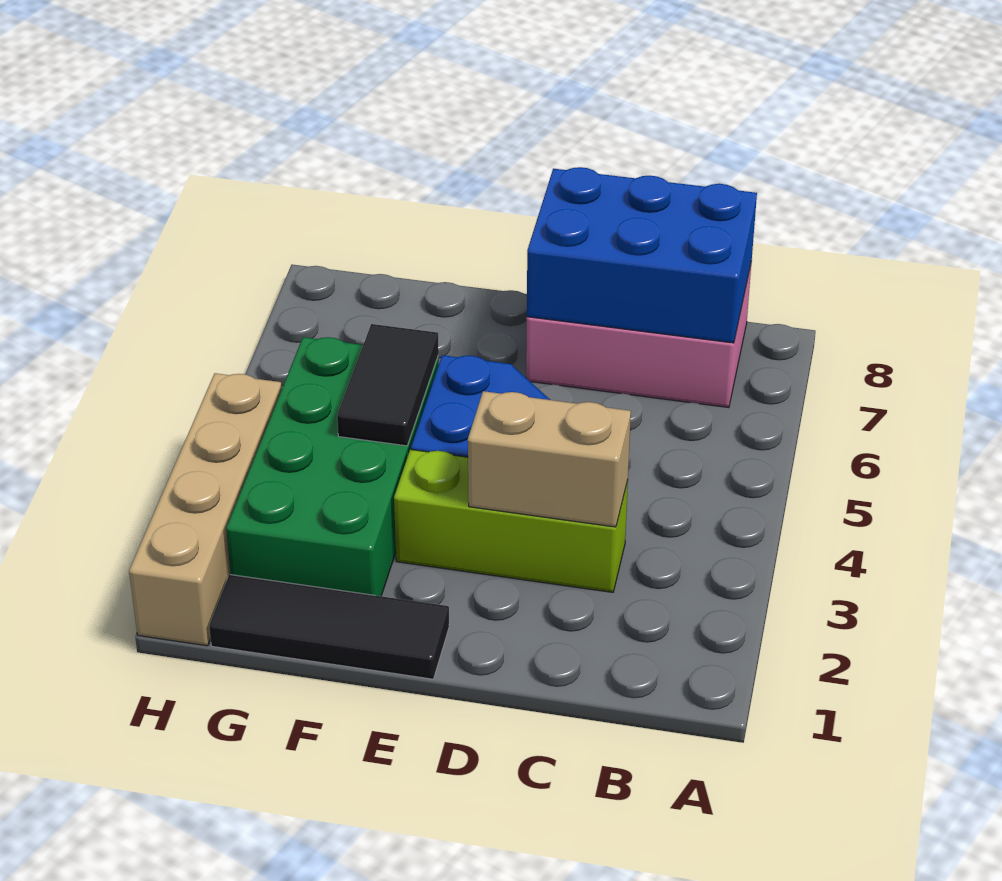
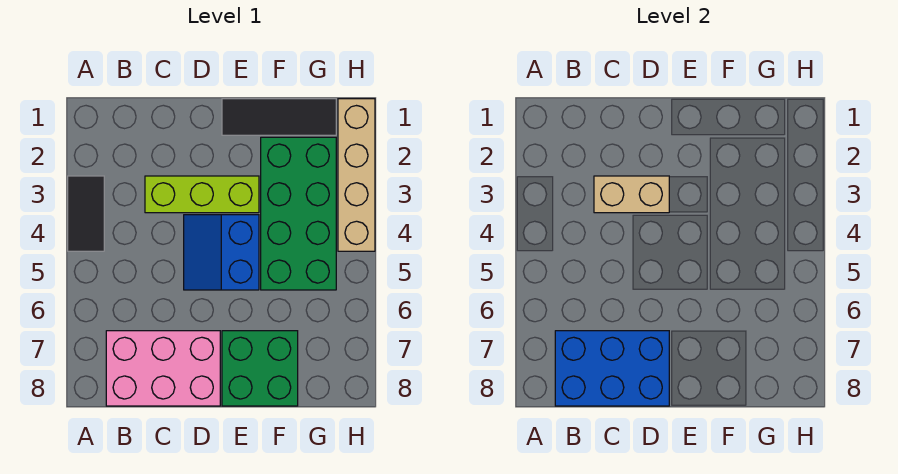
none -> green brick E7:F8 level 1
black tile F4:F5 level 2 -> black tile A3:A4 level 1

